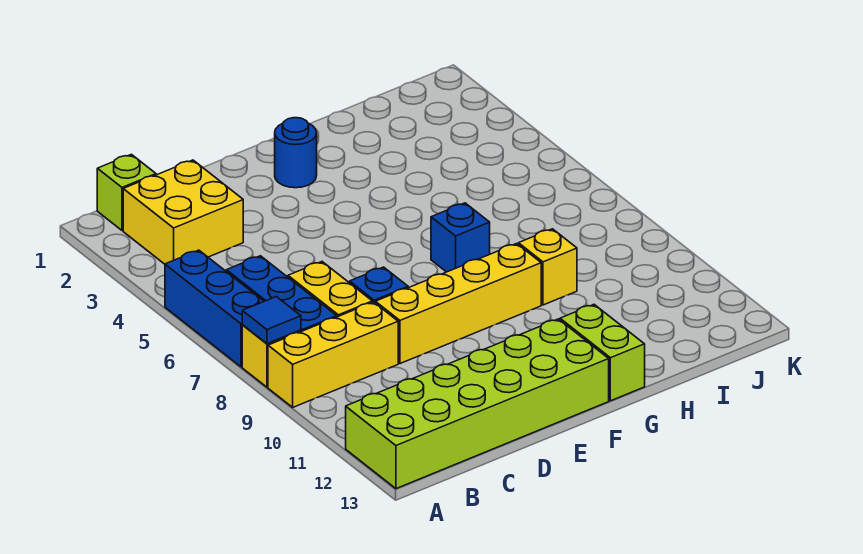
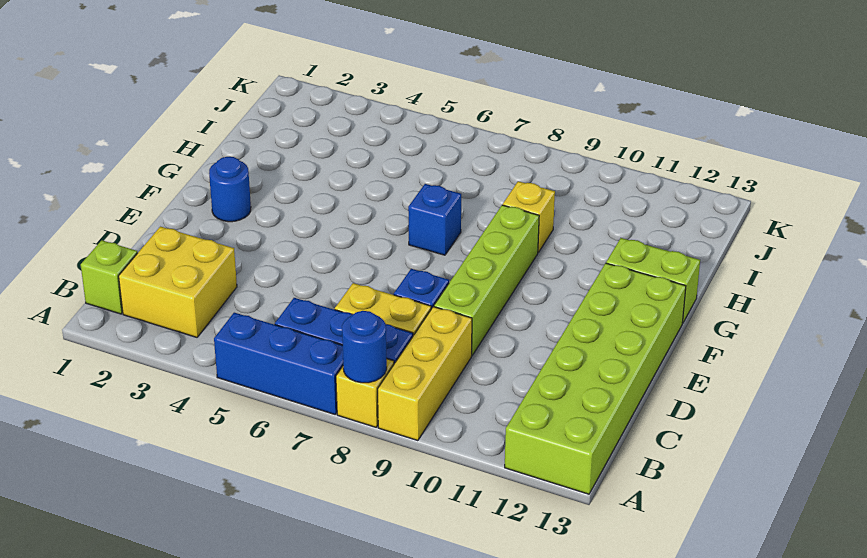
blue tile A8 level 2 -> blue round brick A8 level 2
yellow brick D9:G9 level 1 -> lime brick D9:G9 level 1

